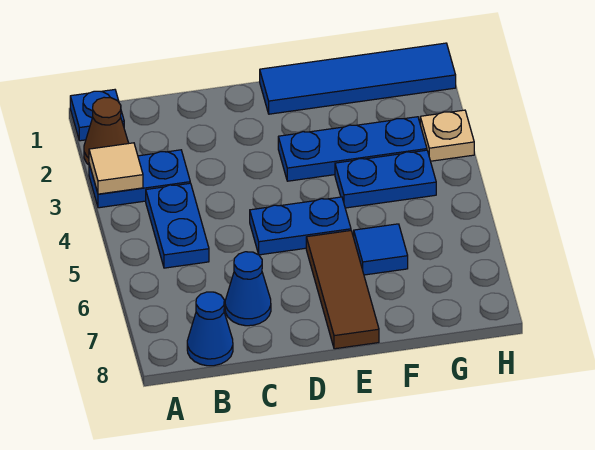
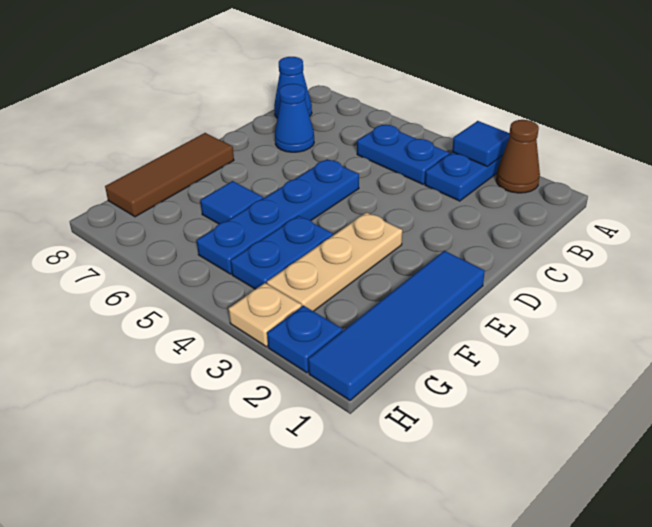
blue plate A1 level 1 -> blue plate H2 level 1
tan tile A3 level 2 -> blue tile A3 level 2
blue plate D5:E5 level 1 -> blue plate D5:G5 level 1
blue plate E3:G3 level 1 -> tan plate E3:G3 level 1
brown tile E6:E8 level 1 -> brown tile E8:G8 level 1

